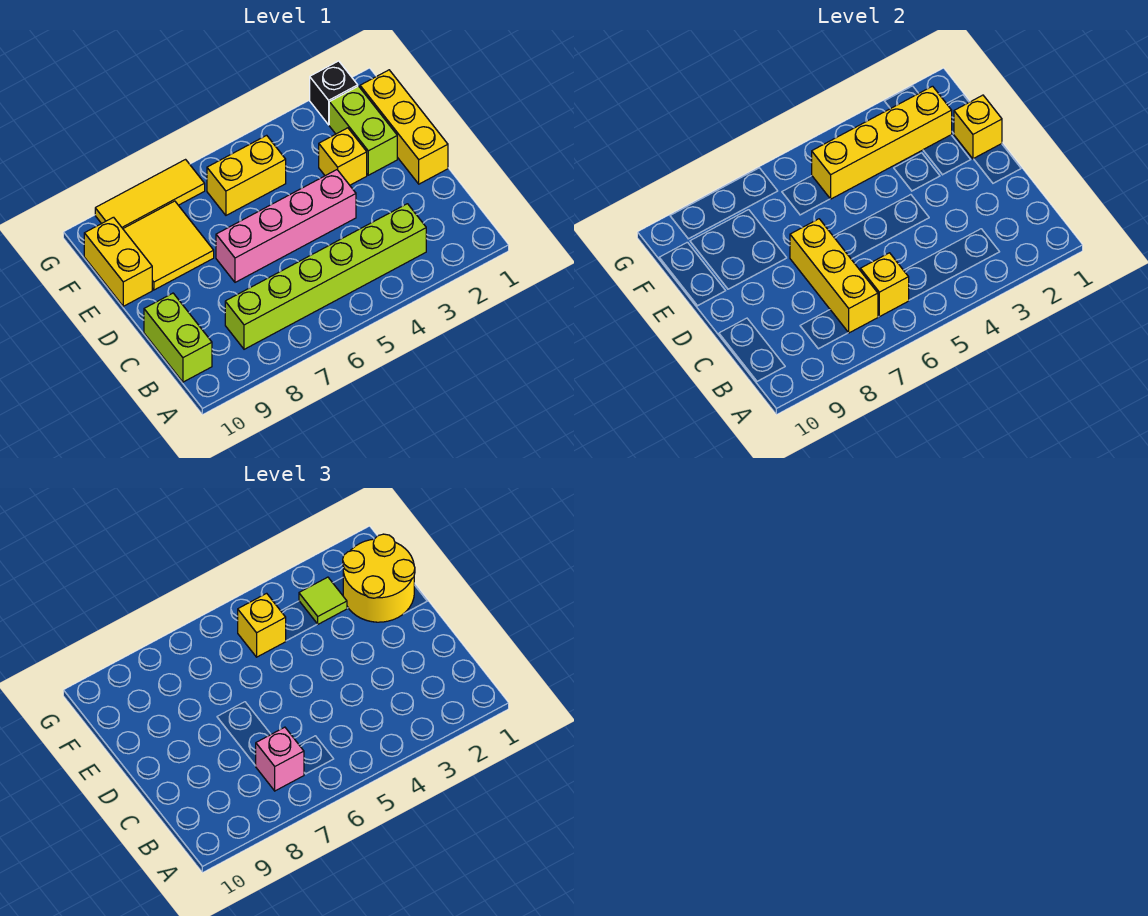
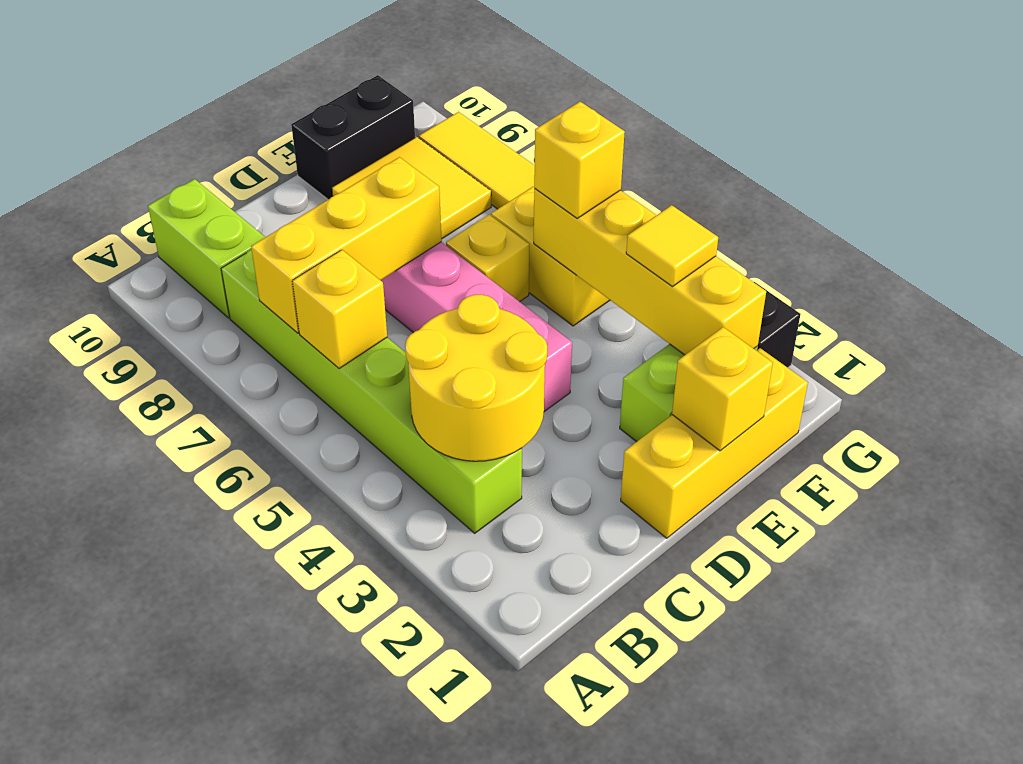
pink brick B7 level 3 -> none
lime brick B10:C10 level 1 -> lime brick B9:B10 level 1
yellow round brick E1:F2 level 3 -> yellow round brick B3:C4 level 2
yellow brick E3 level 1 -> yellow brick E6 level 1
yellow brick E10:F10 level 1 -> black brick E10:F10 level 1
lime tile F3 level 3 -> yellow tile F3 level 3

